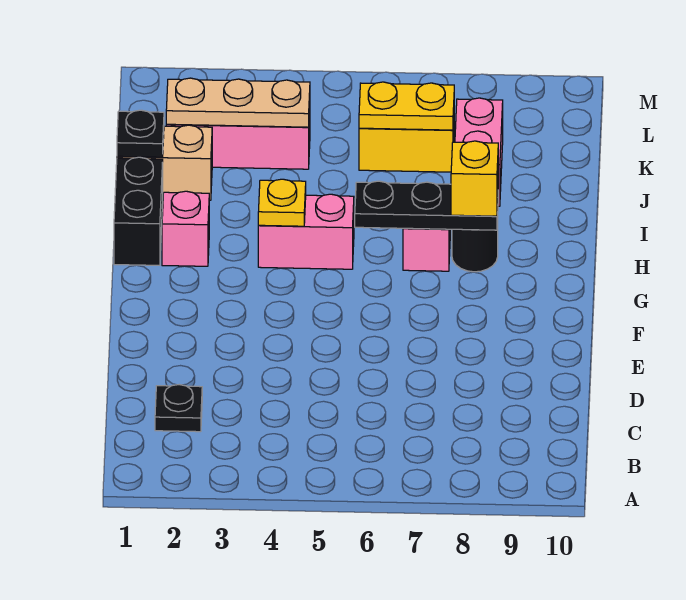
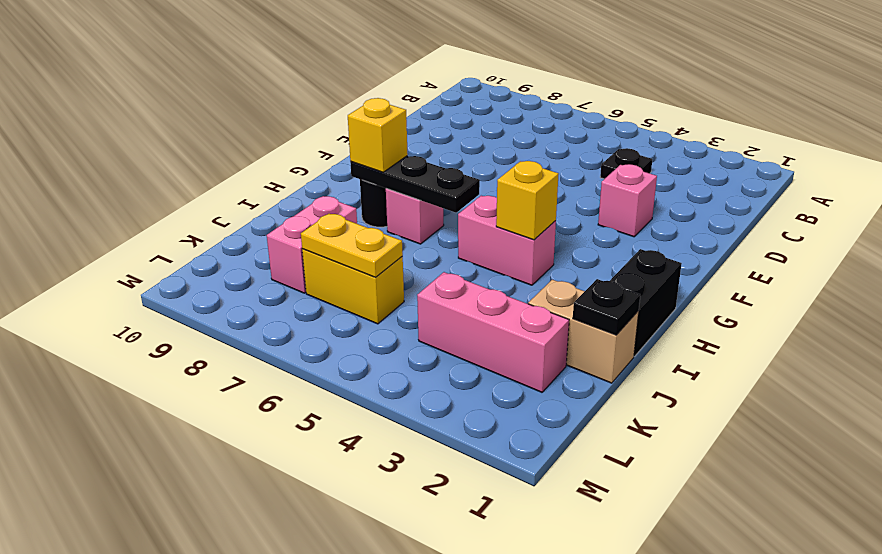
black plate C2 level 1 -> black plate C4 level 1
pink brick H2 level 1 -> pink brick E3 level 1
yellow plate H4 level 2 -> yellow brick H4 level 2
tan plate K2:K4 level 2 -> none

